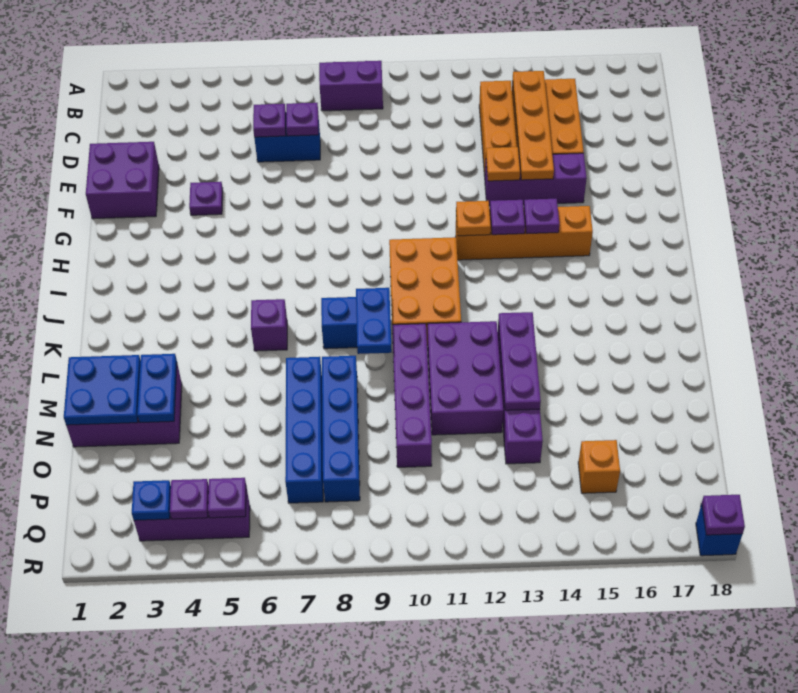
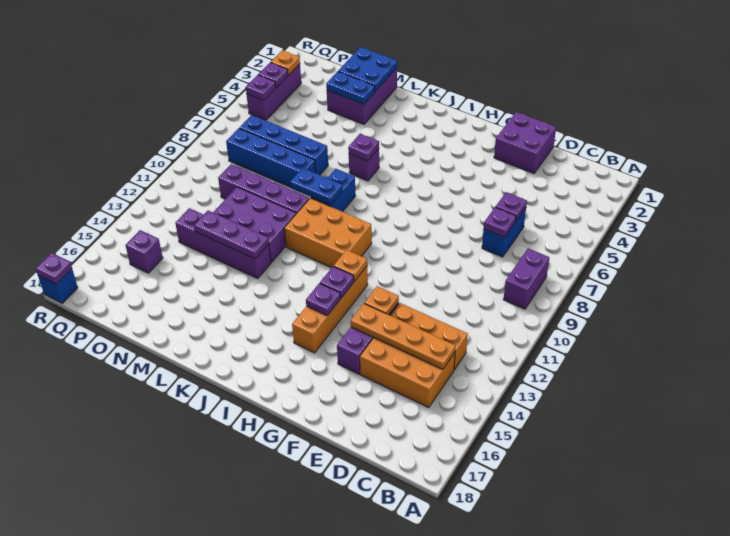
purple plate F4 level 1 -> purple plate K6 level 2
orange brick P15 level 1 -> purple brick P15 level 1
blue plate Q3 level 2 -> orange plate Q3 level 2

